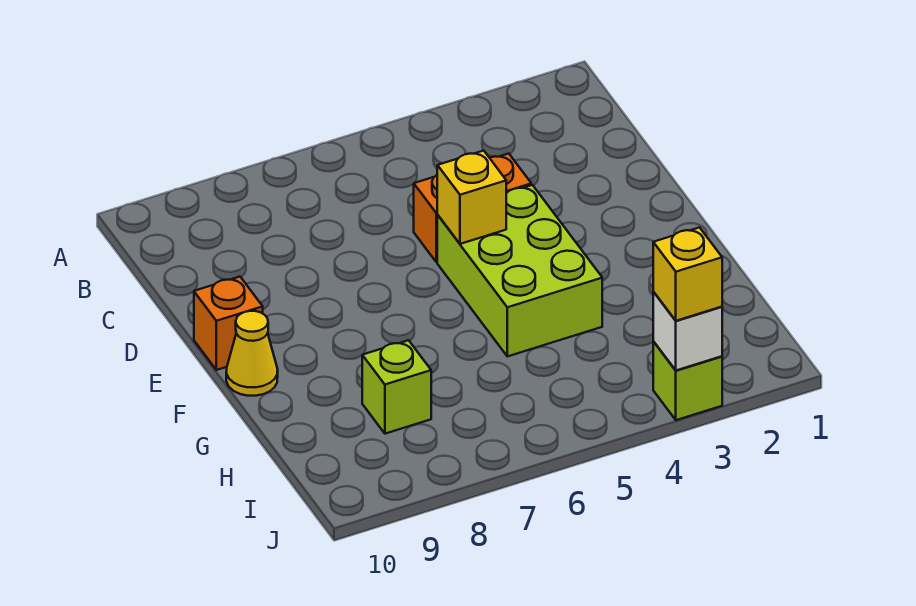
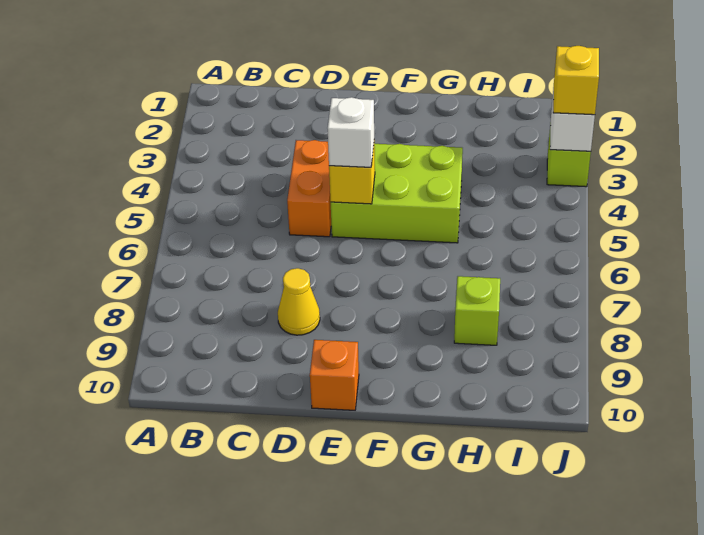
none -> white brick E5 level 3
yellow cone F10 level 1 -> yellow cone D8 level 1

